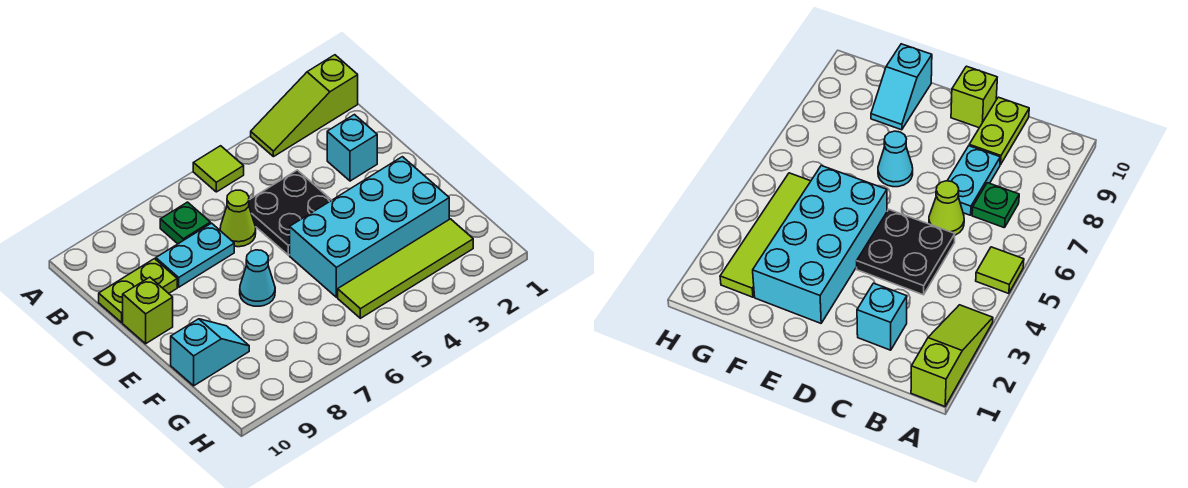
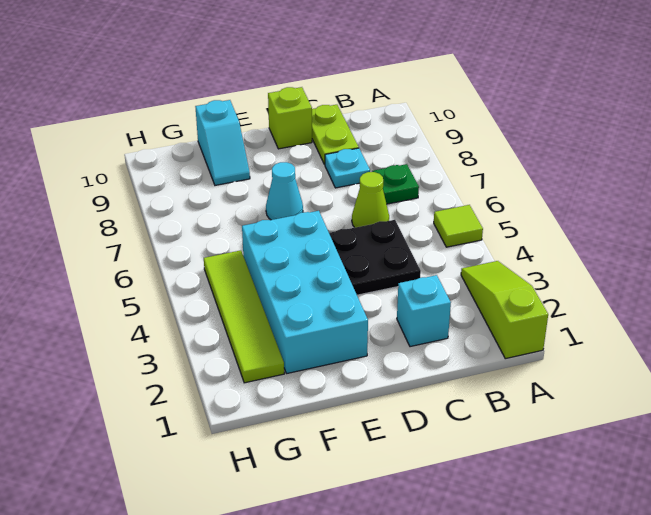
cyan plate C7:C8 level 1 -> cyan plate C8 level 1

